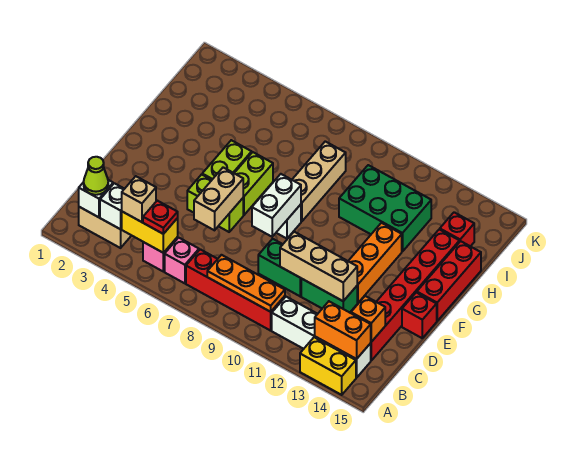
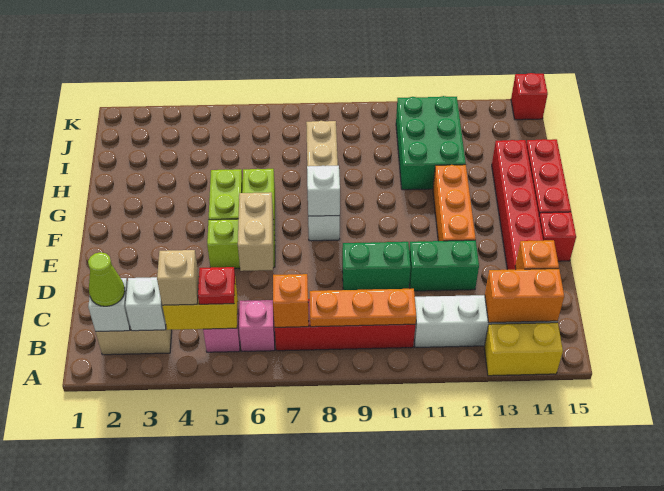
none -> orange brick B7 level 2
tan brick D10:D12 level 2 -> none
white brick E8:F8 level 2 -> white brick F8 level 2
green brick H10:I12 level 1 -> green brick H11:J12 level 1
red brick I14 level 1 -> red brick K15 level 1

